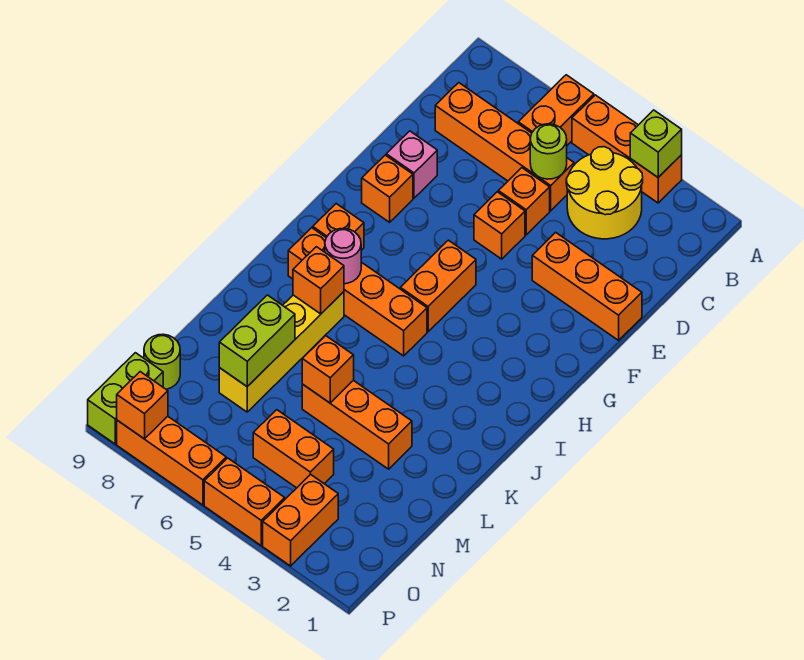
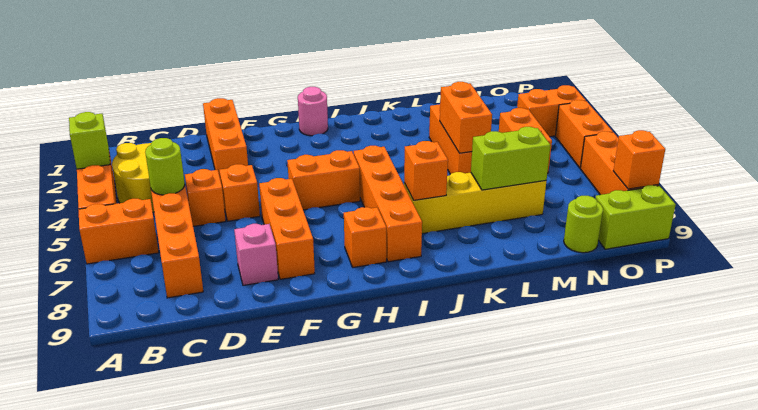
orange brick F8 level 1 -> orange brick F6:F8 level 1
pink round brick I7 level 2 -> pink round brick H1 level 1
orange brick L5 level 2 -> orange brick L4:L5 level 2

